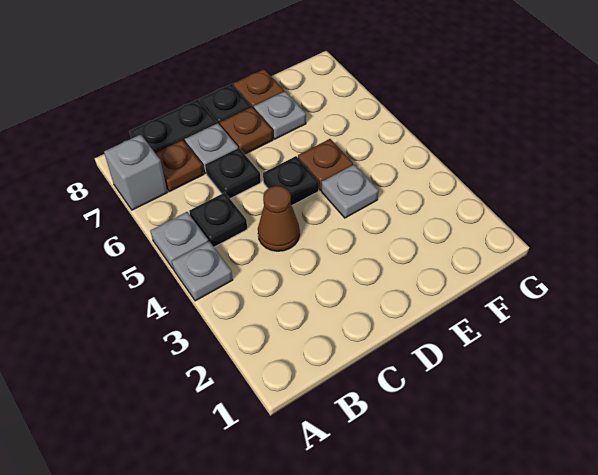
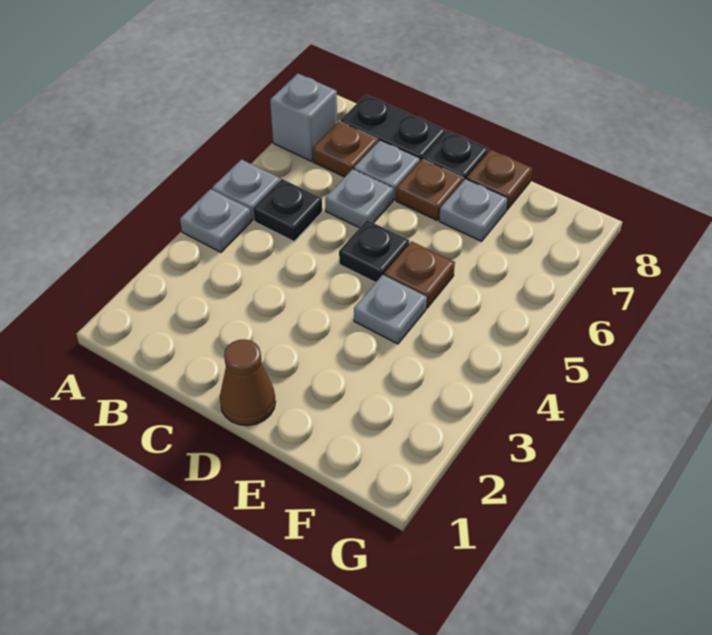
brown cone C4 level 1 -> brown cone D1 level 1
black plate C6 level 1 -> grey plate C6 level 1

